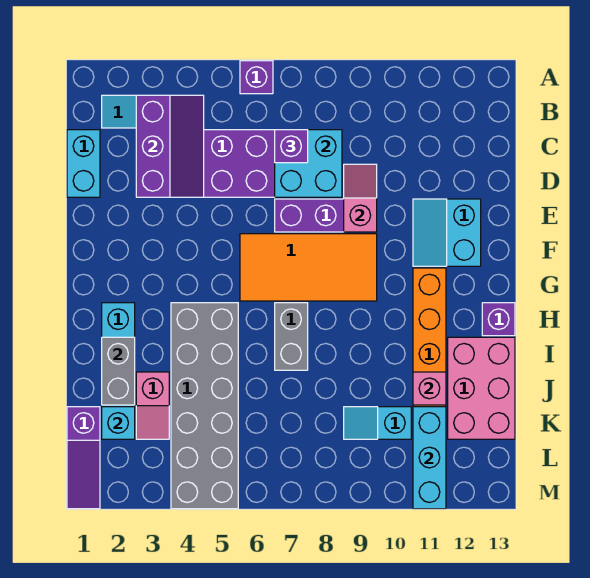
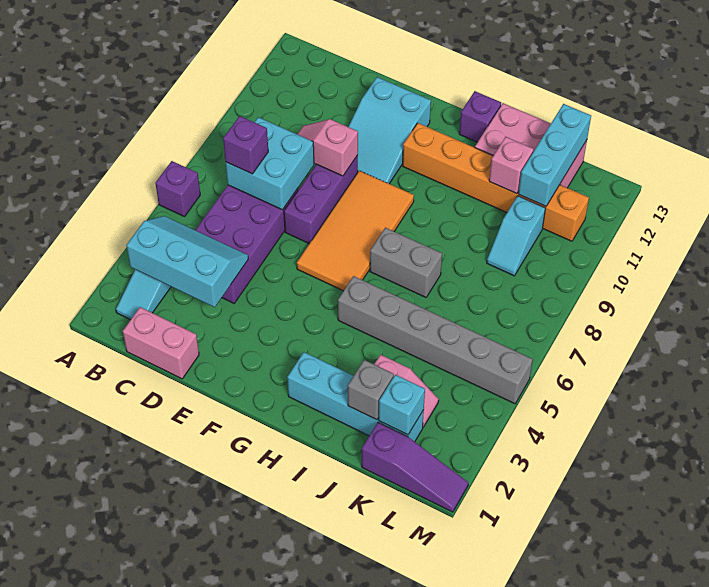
purple slope B3:D4 level 2 top 3 -> cyan slope B3:D4 level 2 top 3
cyan brick C1:D1 level 1 -> pink brick C1:D1 level 1
cyan slope E11:F12 level 1 top 12 -> cyan slope E10:F12 level 1 top 12
grey brick H4:M5 level 1 -> grey brick H5:M5 level 1
grey brick I2:J2 level 2 -> grey brick J2 level 2
cyan brick K11:M11 level 2 -> cyan brick K11:K13 level 2

